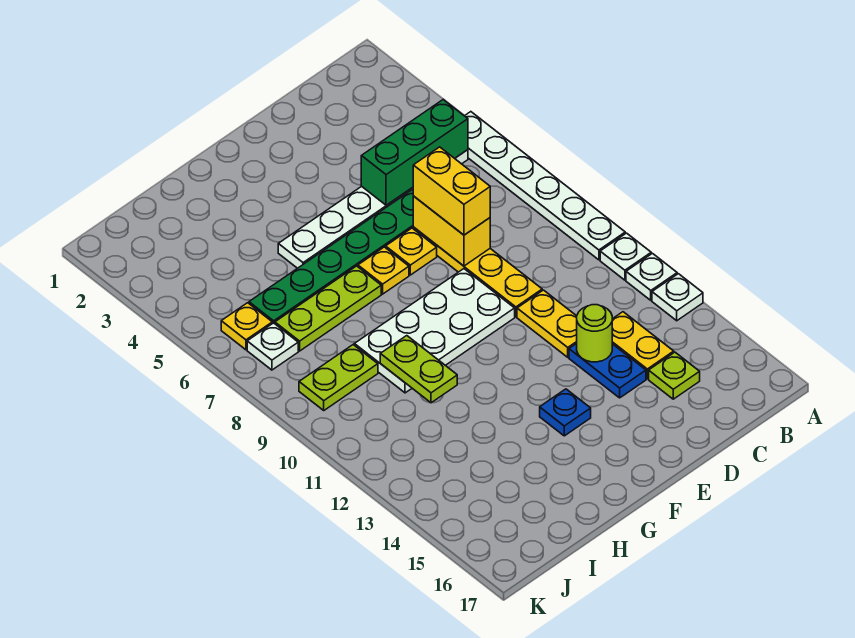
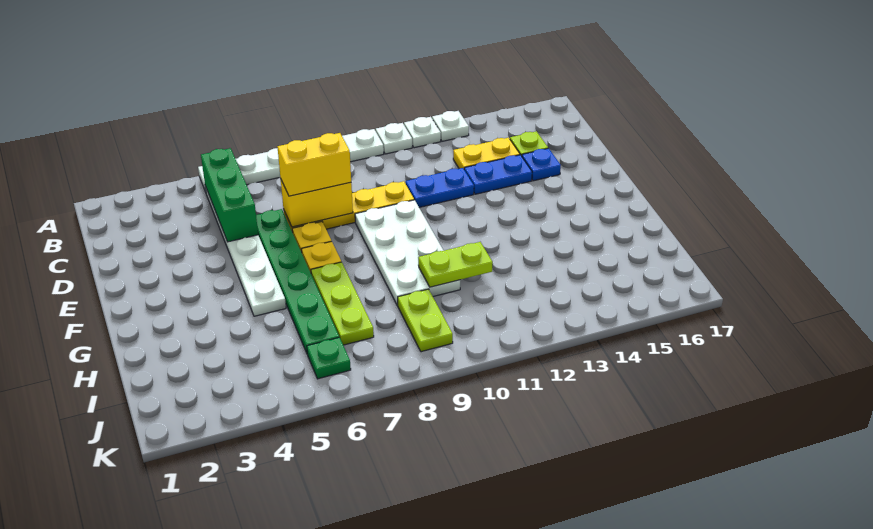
yellow plate D11:D12 level 1 -> blue plate D11:D12 level 1
lime round brick D13 level 2 -> none
blue plate F14 level 1 -> blue plate D15 level 1
yellow plate J6 level 1 -> green plate J6 level 1
white plate J7 level 1 -> none

